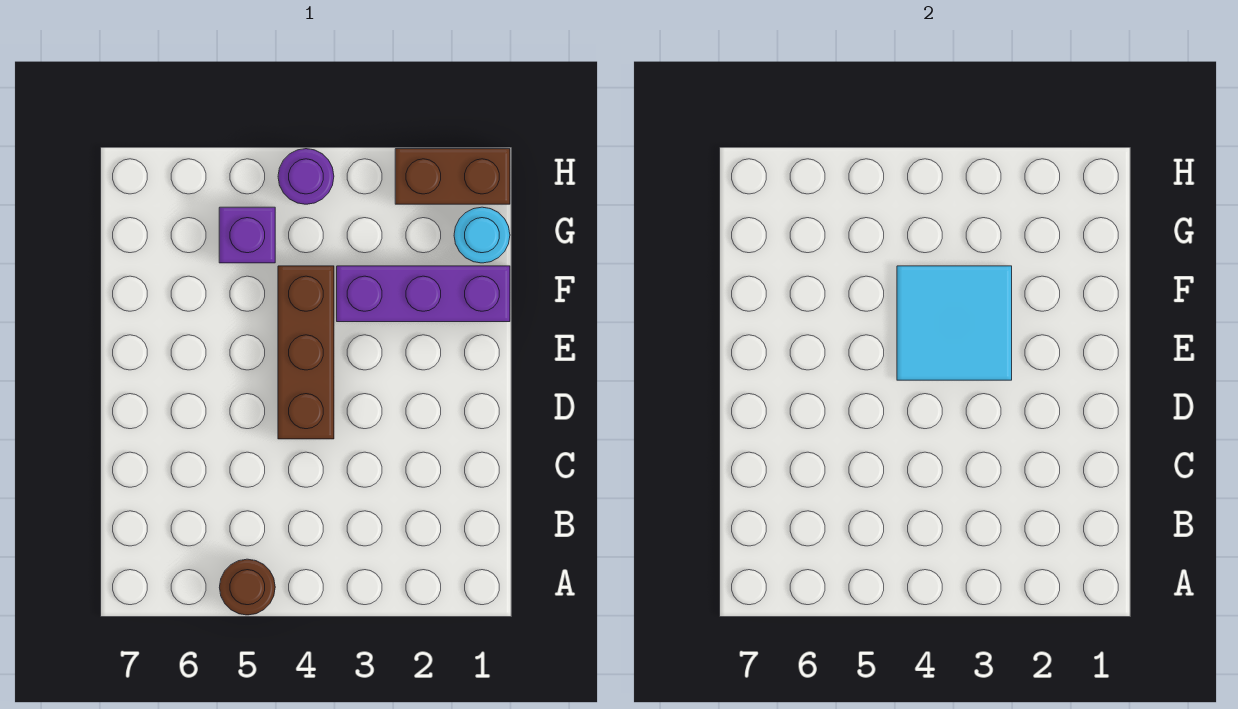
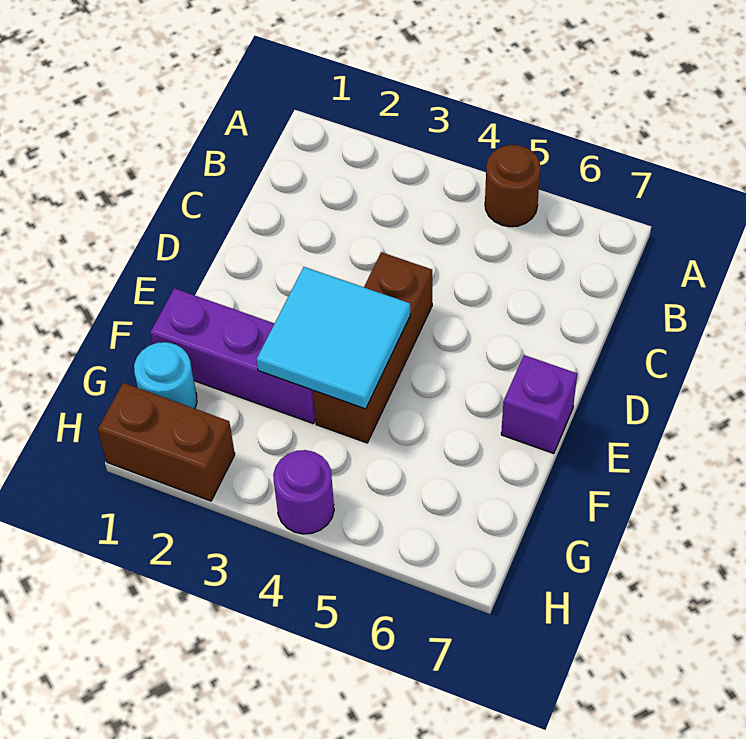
purple brick G5 level 1 -> purple brick E7 level 1

